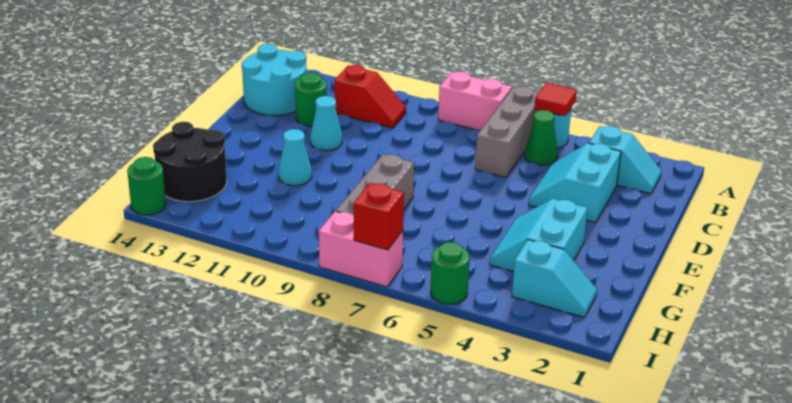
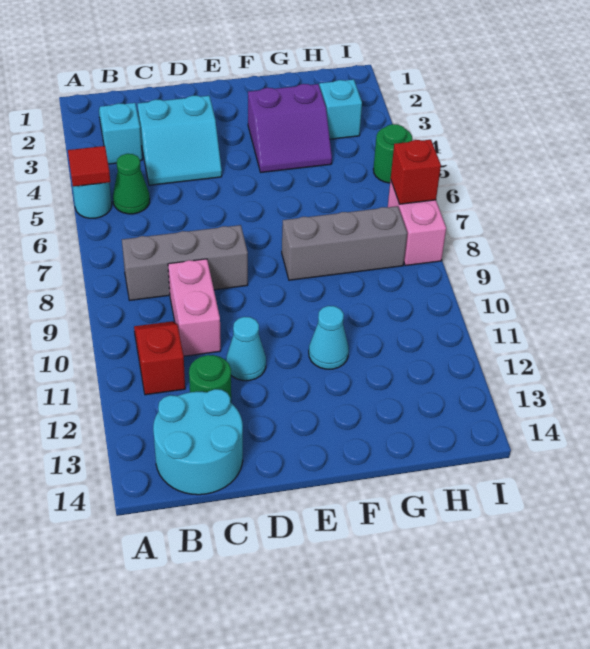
grey brick A6:C6 level 1 -> grey brick B8:D8 level 1
pink brick A7:A8 level 1 -> pink brick C9:C10 level 1
cyan slope F3:G4 level 1 top 3 -> purple slope F3:G4 level 1 top 3
black round brick G13:H14 level 1 -> none
green round brick I14 level 1 -> none

